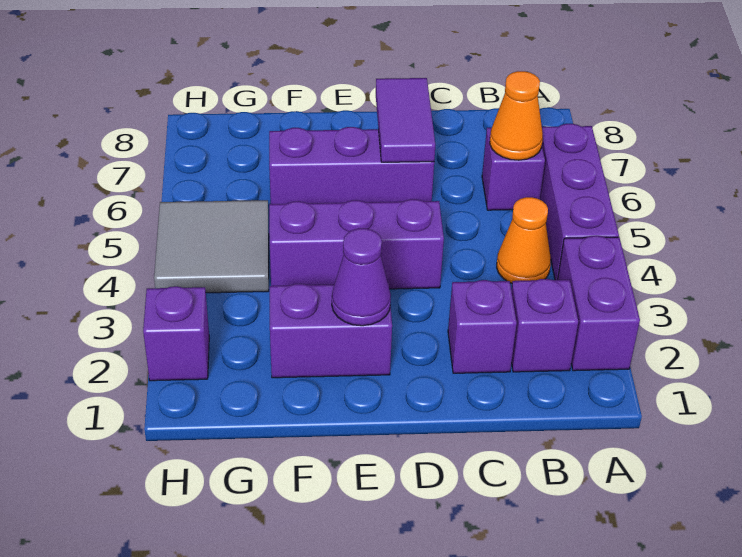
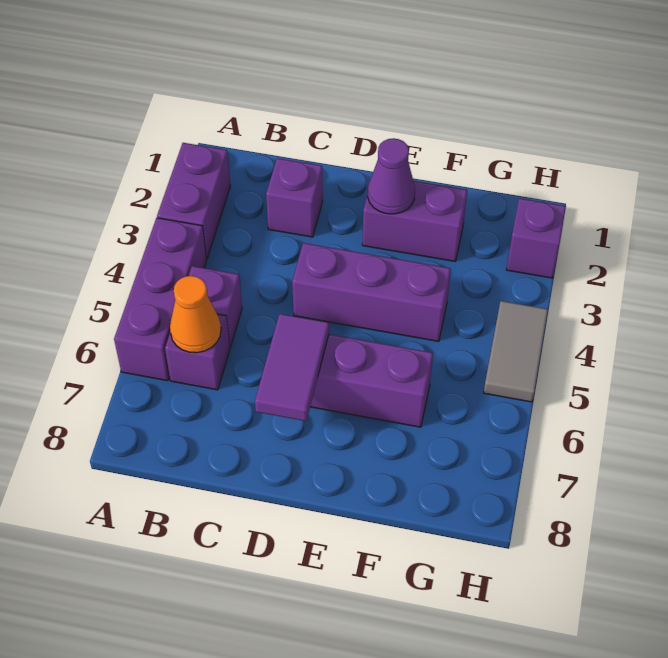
purple brick B2 level 1 -> purple brick B5 level 1
orange cone B4 level 1 -> none
grey tile G4:H5 level 1 -> grey tile H4:H5 level 1

